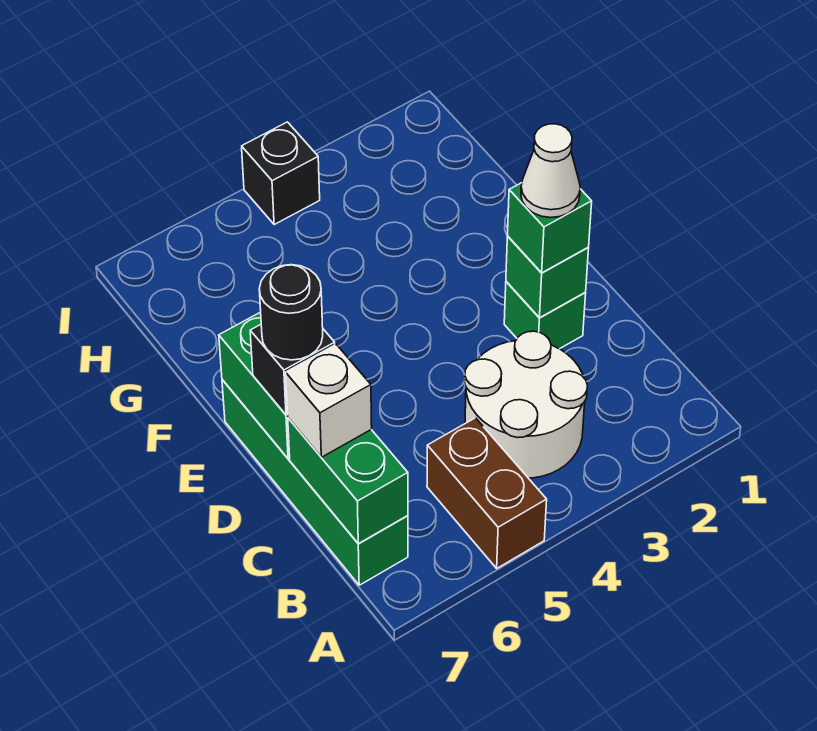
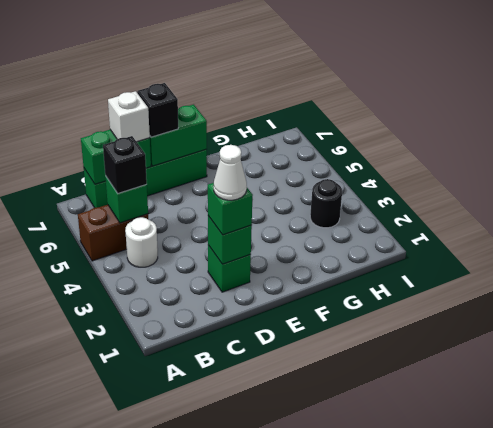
white round brick B3:C4 level 1 -> white round brick B4 level 1
none -> green brick B5 level 2
black round brick D7 level 4 -> black round brick H3 level 1
black brick I4 level 1 -> black brick B5 level 3

